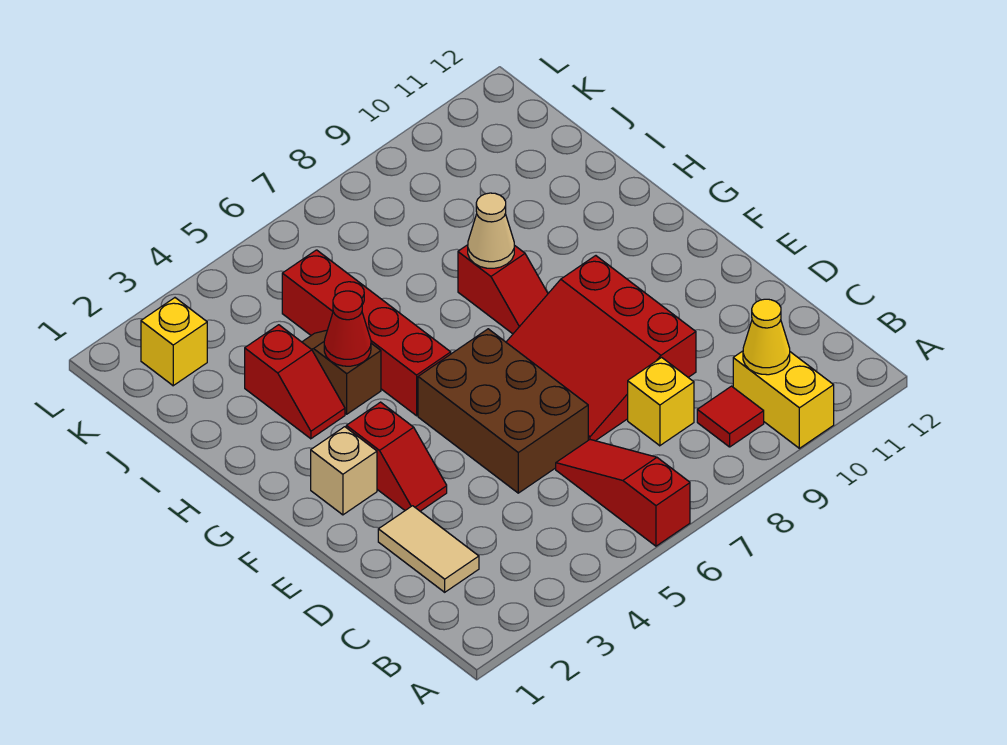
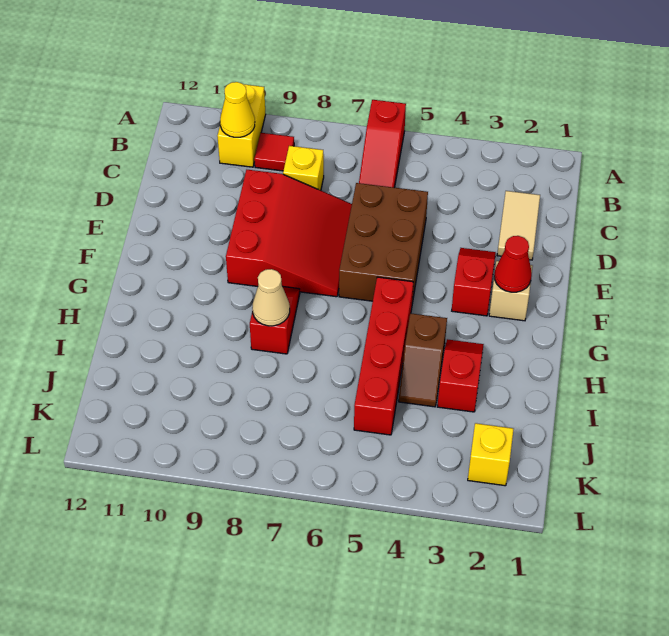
red cone H4 level 2 -> red cone F2 level 2

